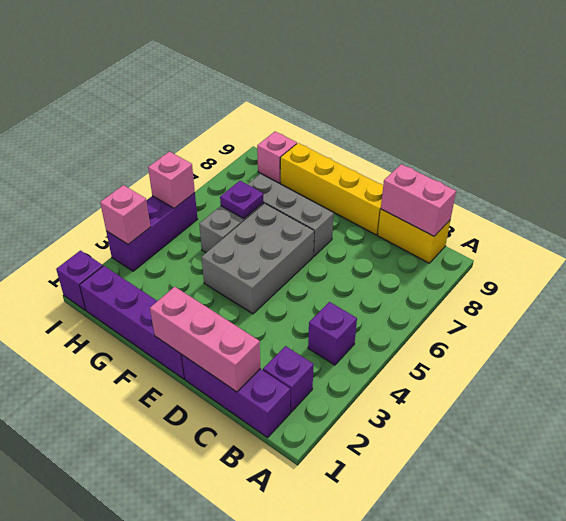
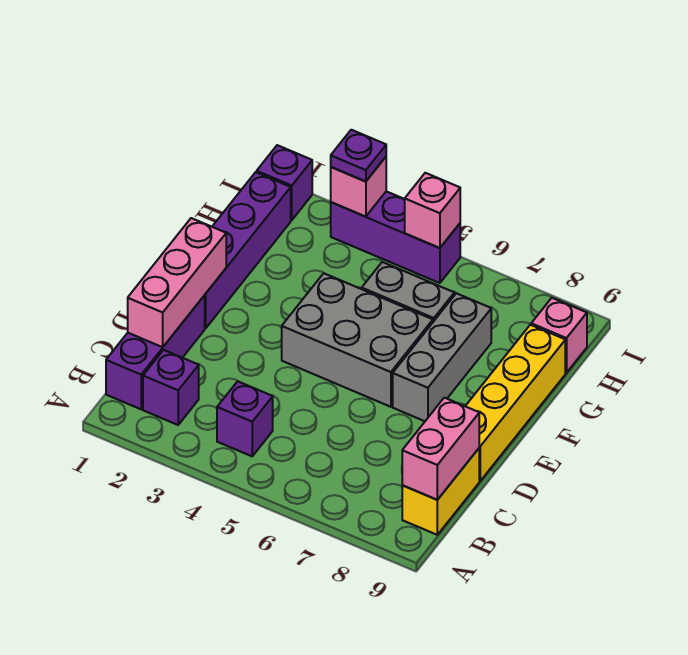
purple plate G6 level 2 -> purple plate I3 level 3

